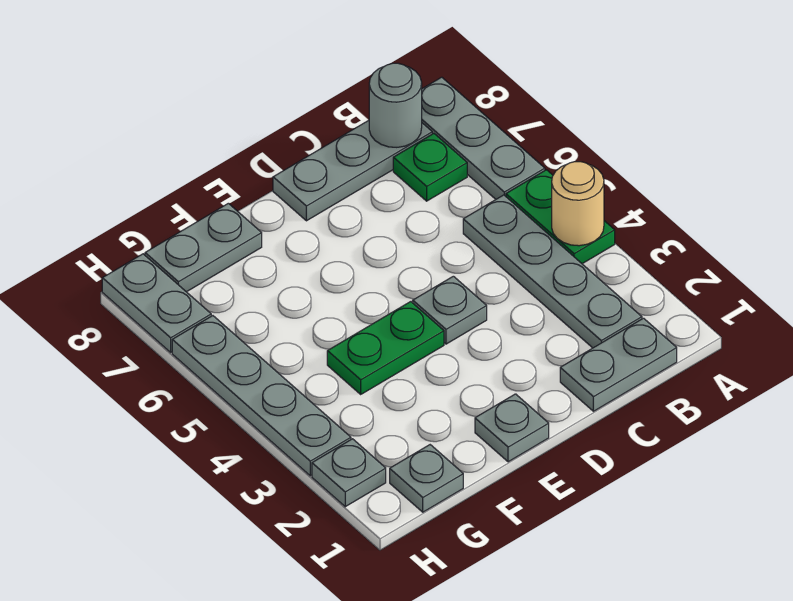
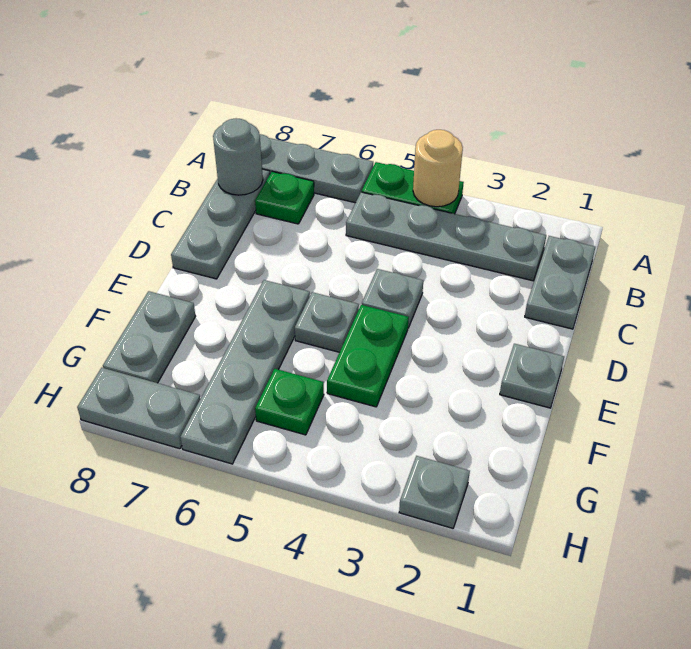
grey plate G1 level 1 -> grey plate E5 level 1
none -> green plate G5 level 1
grey plate H3:H6 level 1 -> grey plate E6:H6 level 1

